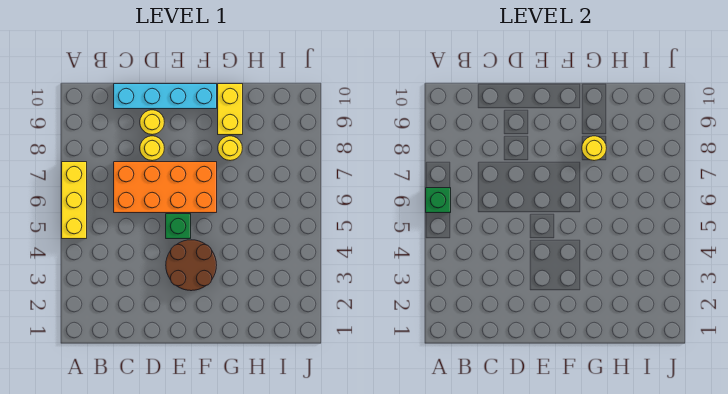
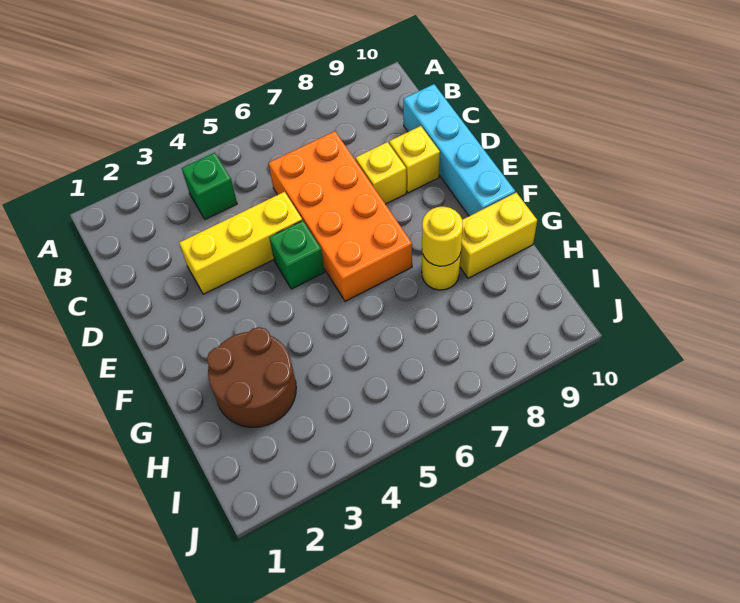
yellow brick A5:A7 level 1 -> yellow brick D3:D5 level 1
green brick A6 level 2 -> green brick B4 level 1
yellow round brick D8 level 1 -> yellow brick D8 level 1
yellow round brick D9 level 1 -> yellow brick D9 level 1
brown round brick E3:F4 level 1 -> brown round brick G2:H3 level 1

